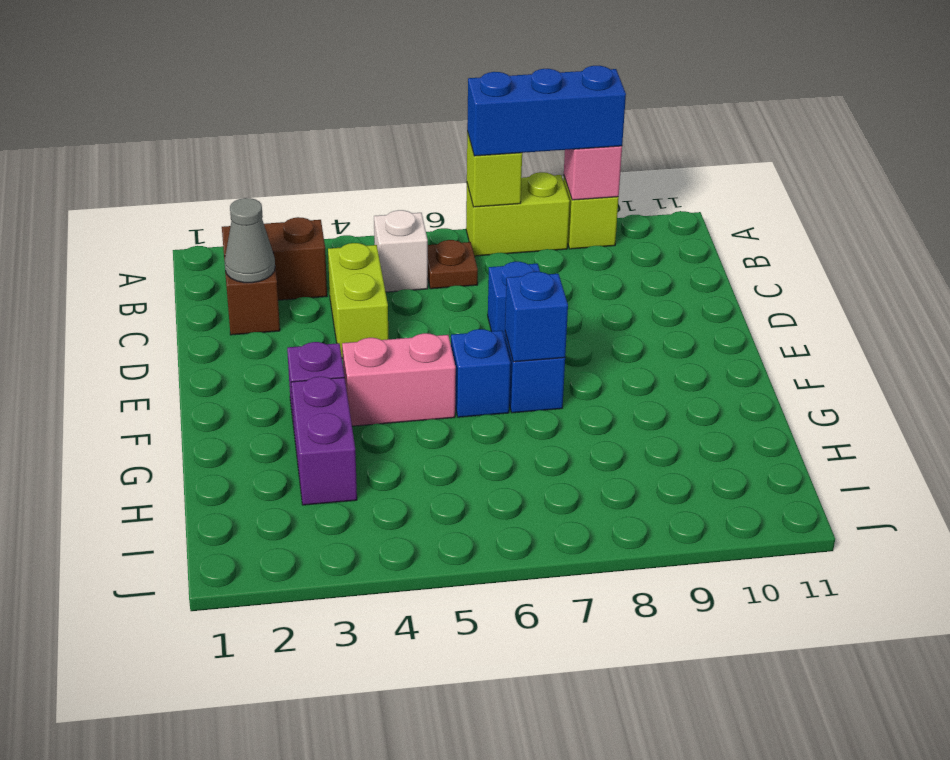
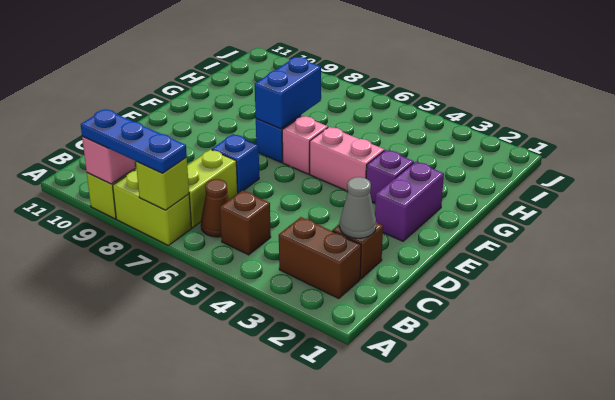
blue brick A7:A9 level 3 -> blue plate A7:A9 level 3
white brick B5 level 1 -> brown brick B5 level 1
brown plate B6 level 1 -> brown cone B6 level 1
lime brick C4:D4 level 1 -> lime brick B7:C7 level 1
blue brick F6 level 1 -> pink brick F6 level 1
blue brick F7 level 2 -> blue brick F7:G7 level 2
purple brick G3:H3 level 1 -> purple brick E2:F2 level 1

